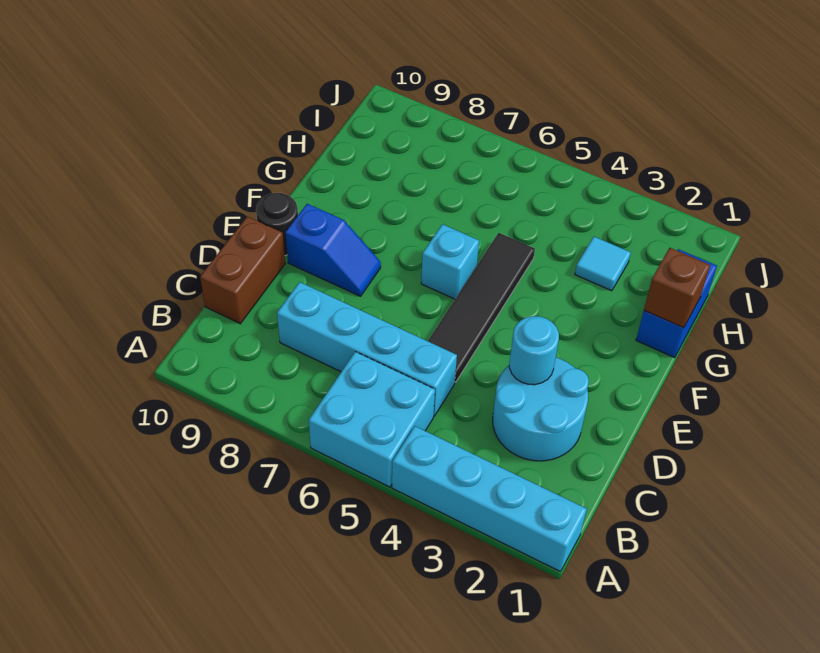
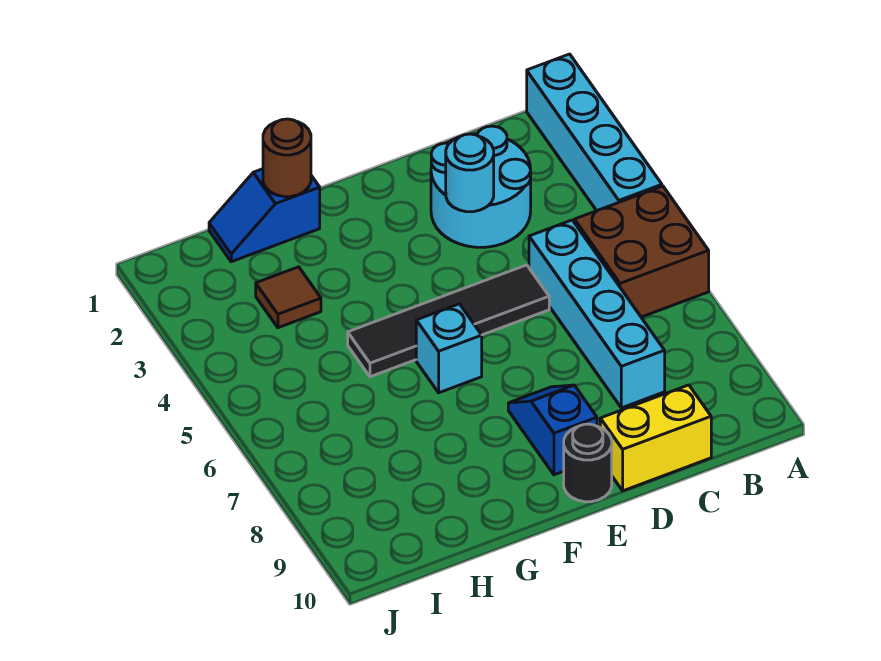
cyan brick A5:B6 level 1 -> brown brick A5:B6 level 1
brown brick C10:D10 level 1 -> yellow brick C10:D10 level 1
blue brick G1:H1 level 1 -> blue slope G1:H1 level 1 top G
brown brick G1 level 2 -> brown round brick G1 level 2
cyan tile H3 level 1 -> brown tile H3 level 1

